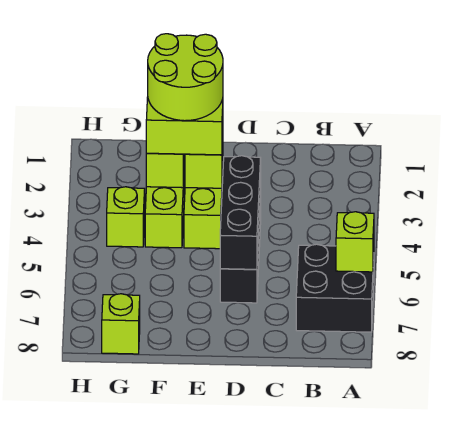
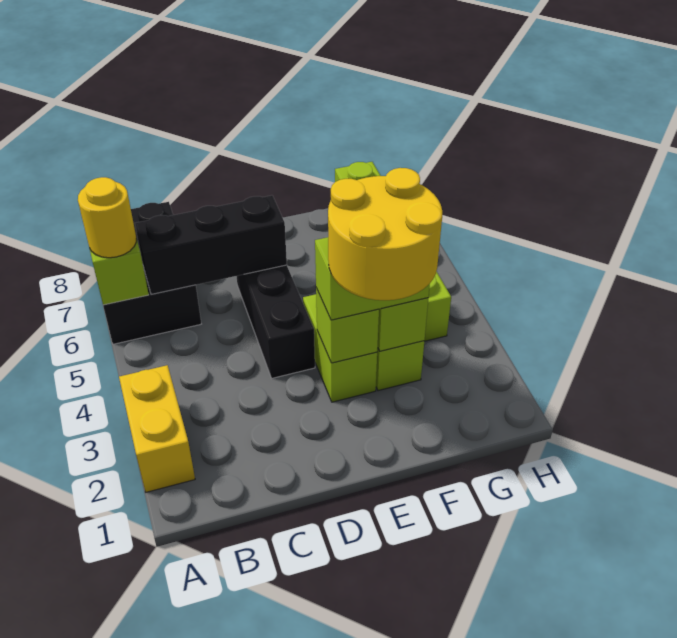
none -> yellow brick A2:A3 level 1
black brick A6:B7 level 1 -> black brick A6:B8 level 1
none -> yellow round brick A6 level 3
black brick D4:D6 level 2 -> black brick B6:D6 level 2
lime round brick E2:F3 level 4 -> yellow round brick E2:F3 level 4

